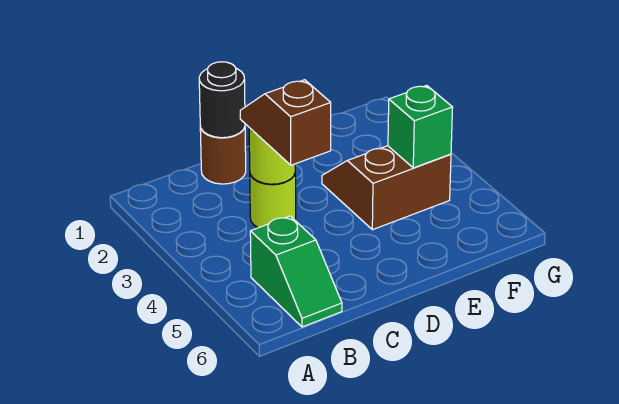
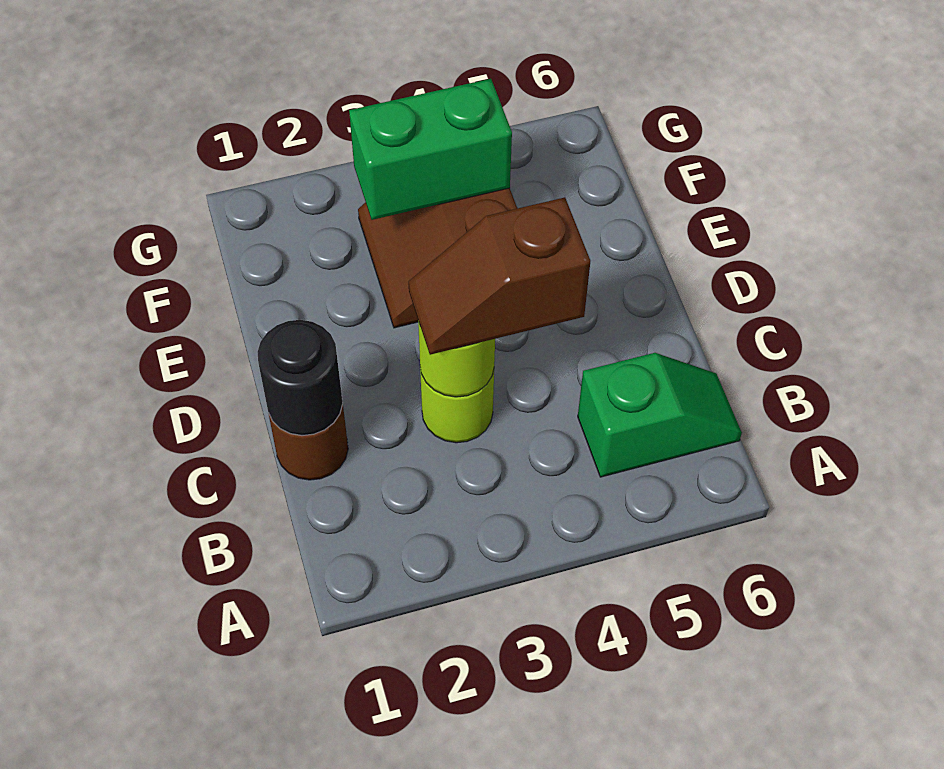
green brick F4 level 2 -> green brick F3:F4 level 2

